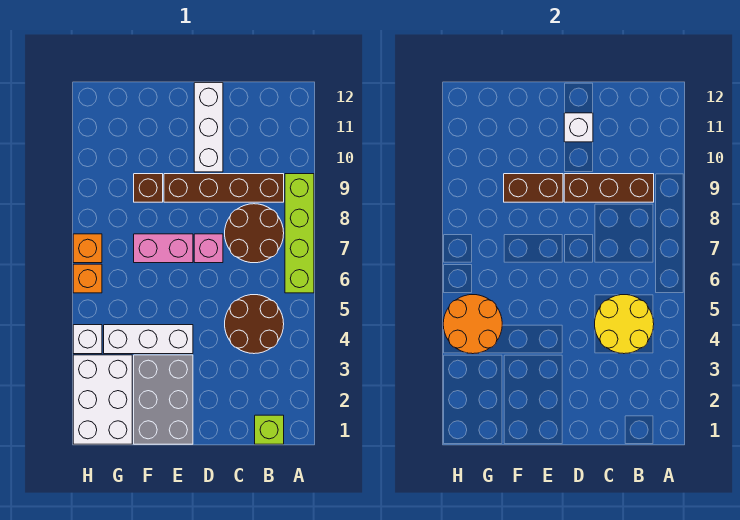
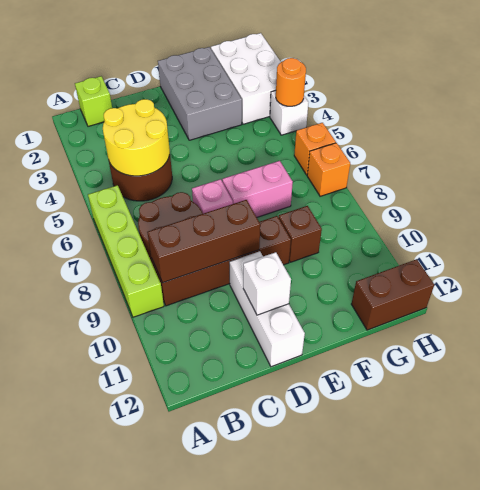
white brick E4:G4 level 1 -> none
brown brick E9:F9 level 2 -> brown brick G12:H12 level 1
orange round brick G4:H5 level 2 -> orange round brick H4 level 2

